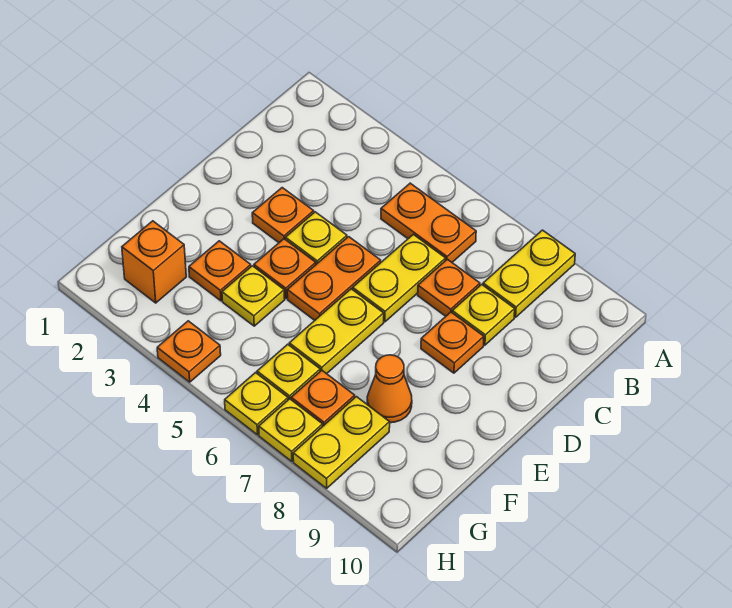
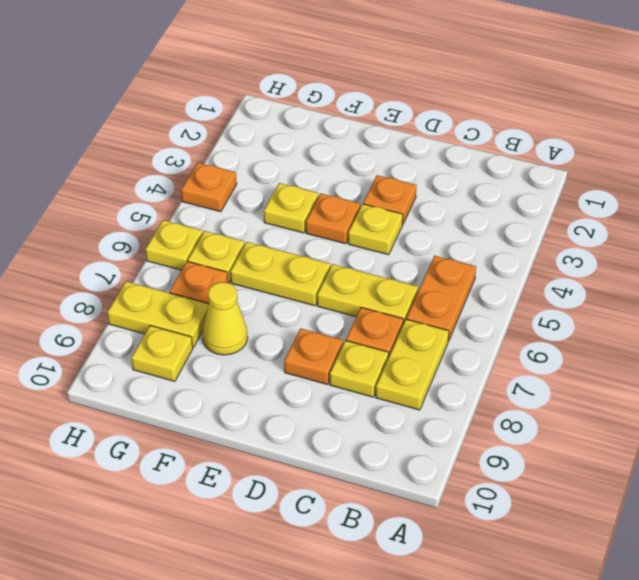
yellow plate A8:B8 level 1 -> yellow plate B7:B8 level 1
orange plate D5:E5 level 1 -> none
orange plate F3 level 1 -> none
orange cone F8 level 1 -> yellow cone F8 level 1
orange brick G2 level 1 -> none
yellow plate H7 level 1 -> yellow plate G9 level 1

